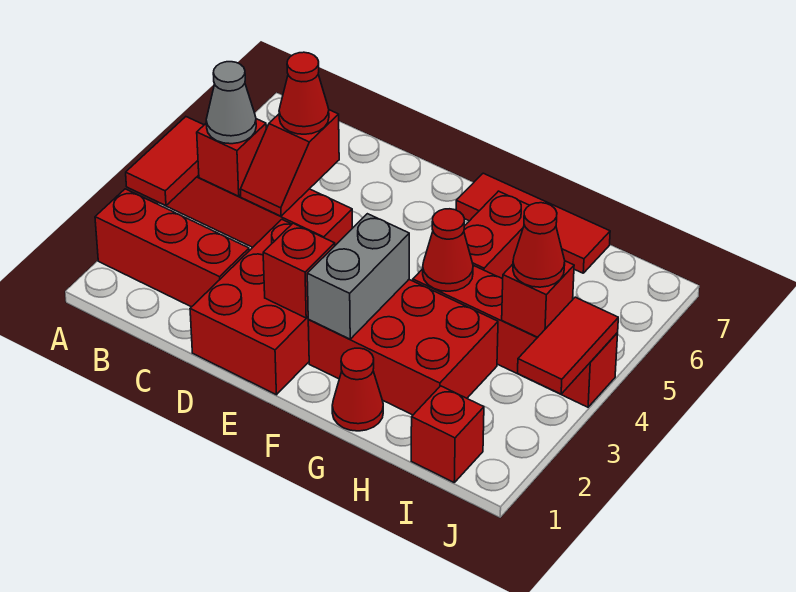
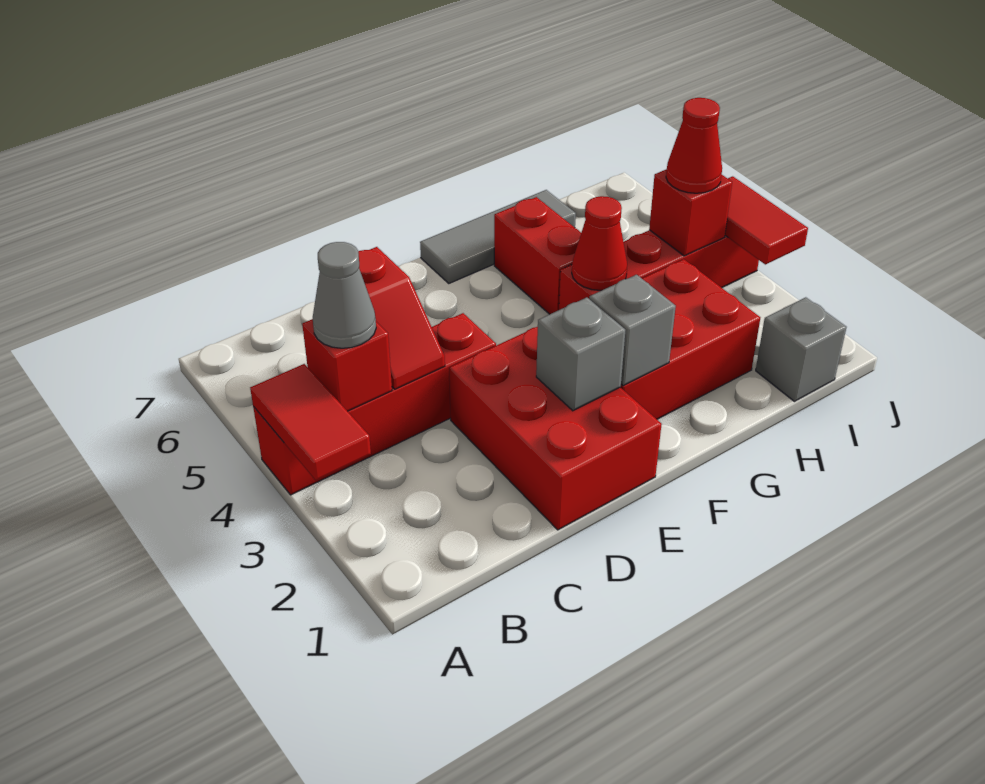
red brick A2:C2 level 1 -> none
red cone C5 level 3 -> none
red brick E2 level 2 -> grey brick E2 level 2
grey brick F2:F3 level 2 -> grey brick F2 level 2
red tile F7:H7 level 1 -> grey tile F7:H7 level 1
red cone G1 level 1 -> none
red brick I1 level 1 -> grey brick I1 level 1

